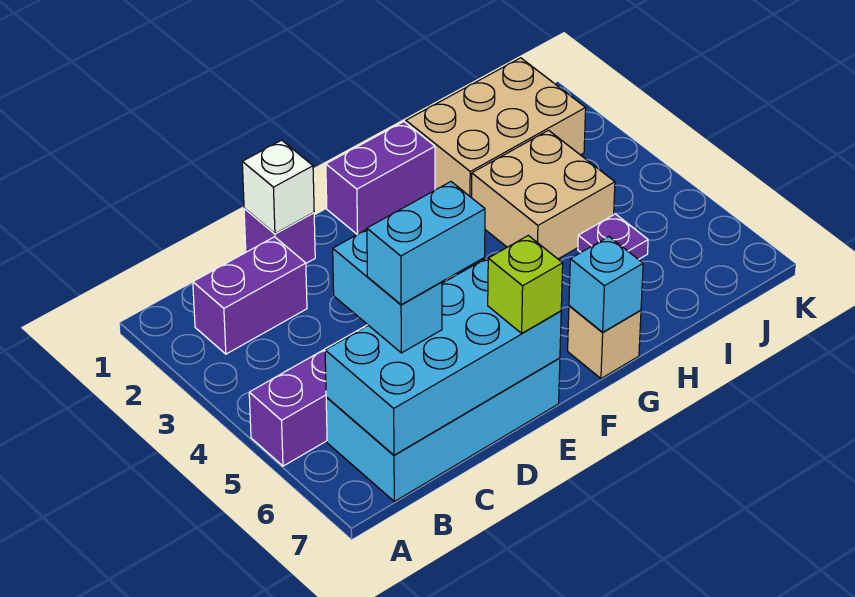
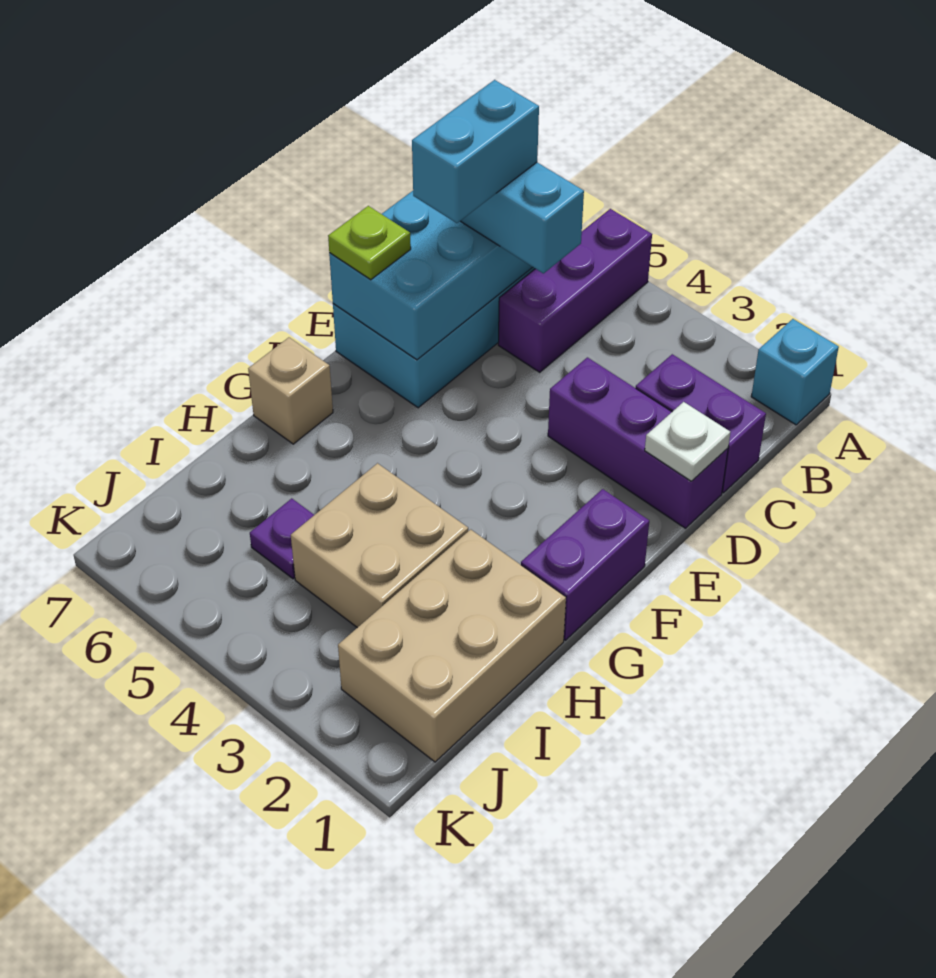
purple brick B2:C2 level 1 -> purple brick C1:C2 level 1
purple brick D1 level 1 -> purple brick D1:D3 level 1
white brick D1 level 2 -> white plate D1 level 2
lime brick E7 level 3 -> lime plate E7 level 3
cyan brick G7 level 2 -> cyan brick A1 level 1

